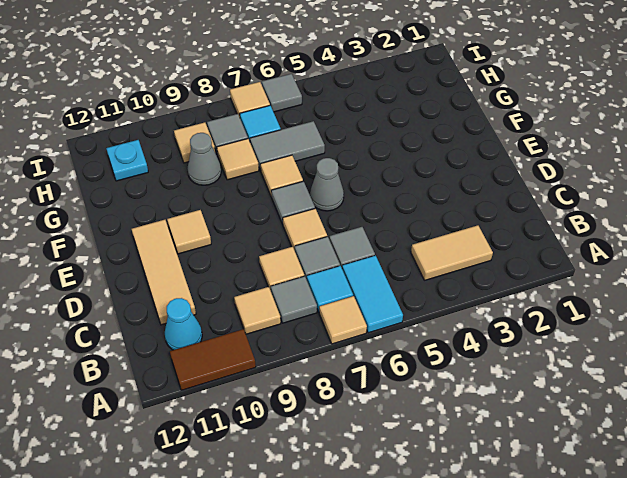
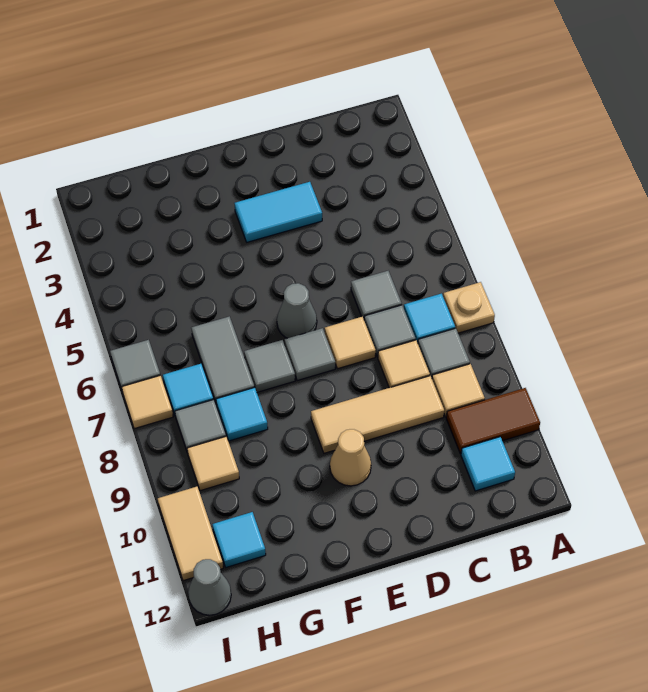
cyan tile A6:B6 level 1 -> cyan tile D3:E3 level 1
tan tile A7 level 1 -> tan plate A7 level 1
brown tile A10:A11 level 1 -> brown tile A10:B10 level 1
tan tile B3:B4 level 1 -> tan tile I10:I11 level 1
cyan cone B11 level 1 -> cyan tile B11 level 1
tan tile C11:E11 level 1 -> tan tile C9:E9 level 1
tan tile E10 level 1 -> tan cone E10 level 1
tan tile F7 level 1 -> grey tile F7 level 1
tan tile G8 level 1 -> cyan tile G8 level 1
grey cone G9 level 1 -> grey cone I12 level 1
cyan plate H11 level 1 -> cyan tile H11 level 1

